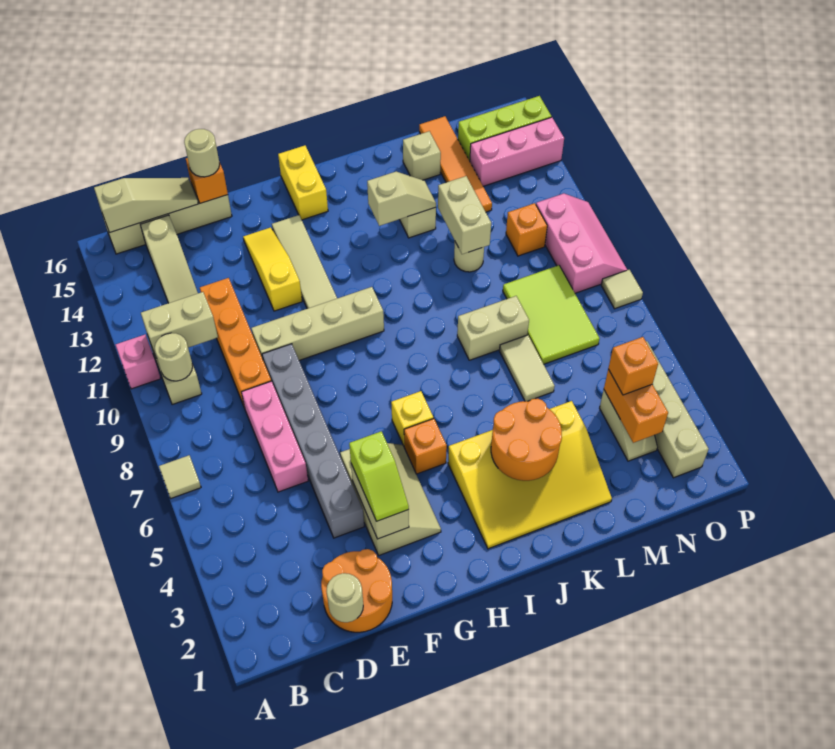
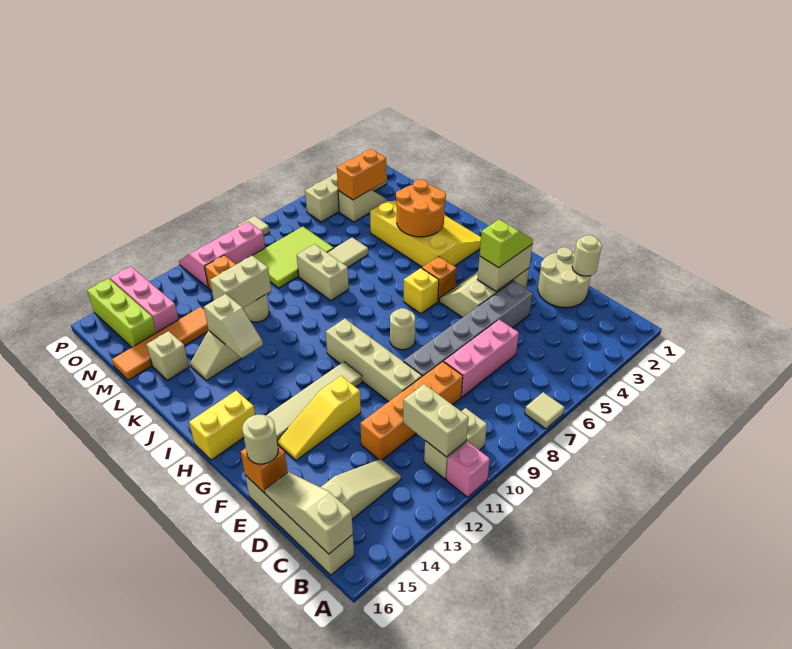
tan round brick B10 level 2 -> tan round brick G8 level 1
orange round brick D1:E2 level 1 -> tan round brick D1:E2 level 1
tan slope J13:K13 level 2 top J -> tan slope J13:K13 level 2 top K
orange brick N4 level 3 -> none

